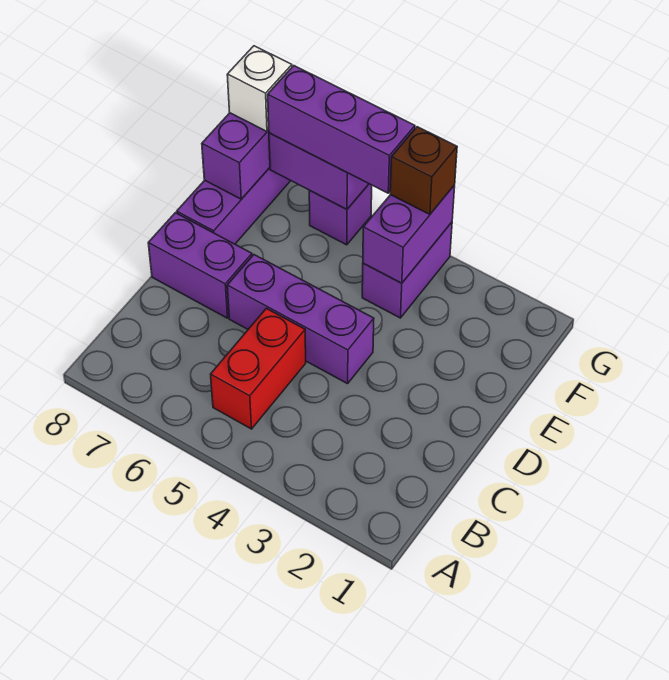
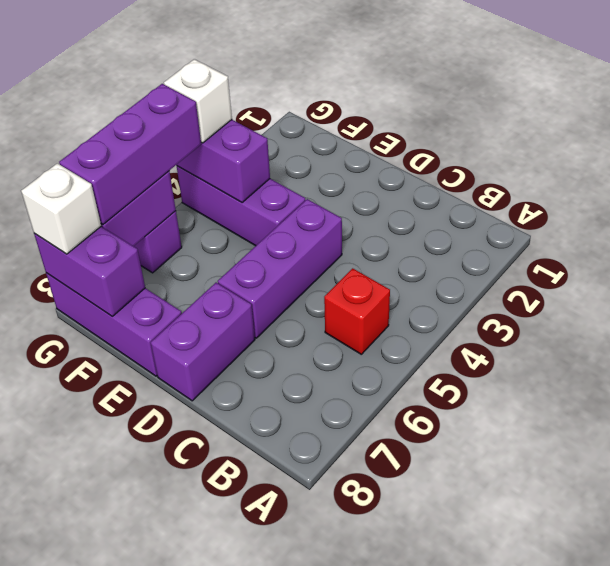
red brick B5:C5 level 1 -> red brick B5 level 1
purple brick F4:G4 level 1 -> purple brick E4:G4 level 1
brown brick G4 level 3 -> white brick G4 level 3

